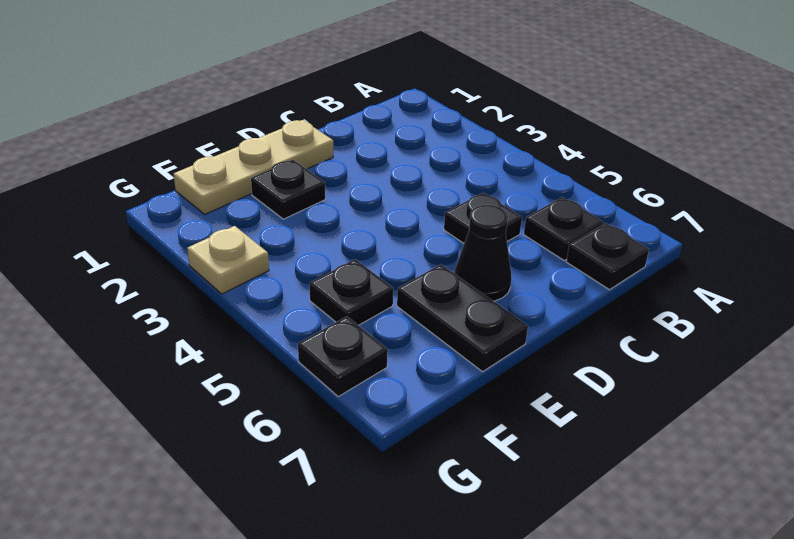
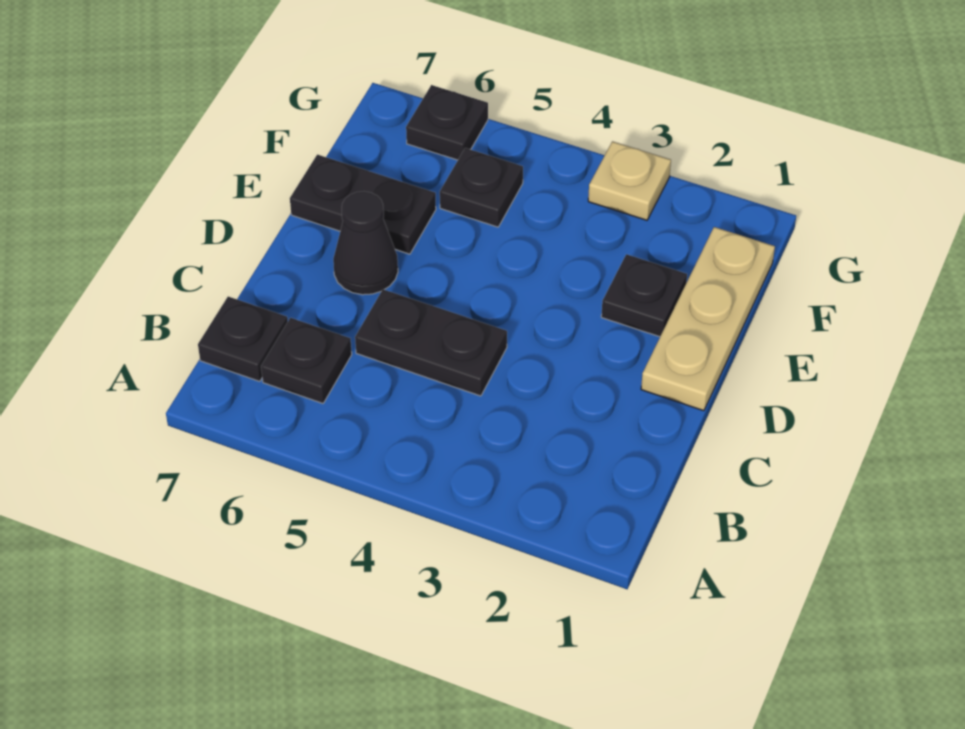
black plate C5 level 1 -> black plate C4:C5 level 1

